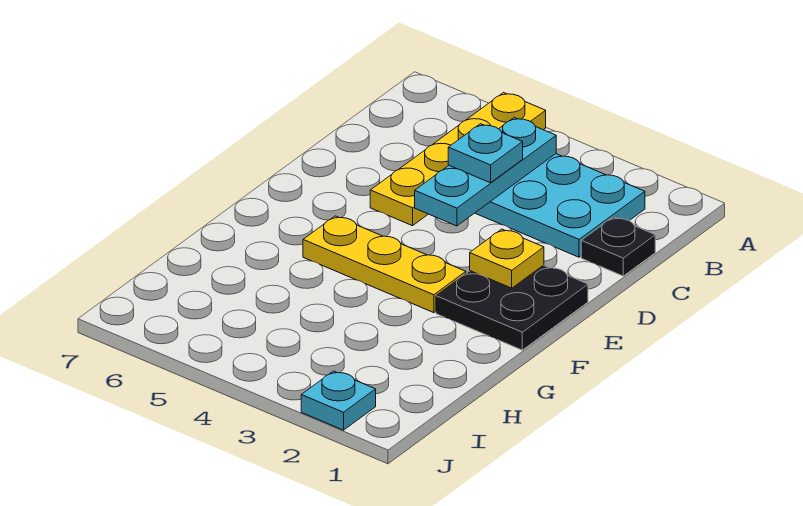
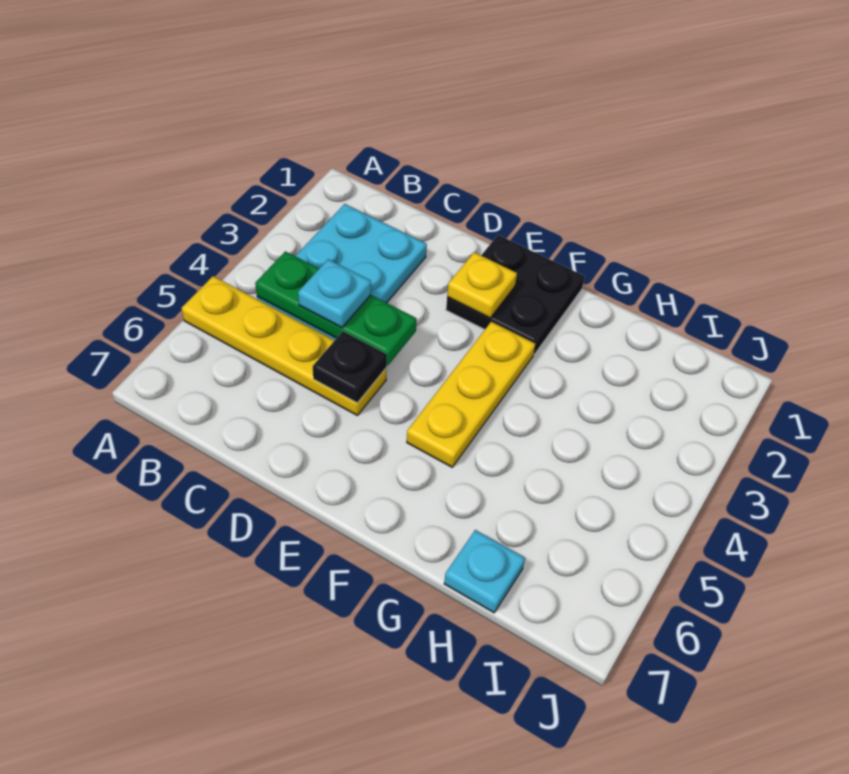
cyan plate B4:D4 level 2 -> green plate B4:D4 level 2
black plate C1 level 1 -> black plate D5 level 2
cyan plate J2 level 1 -> cyan plate H7 level 1

